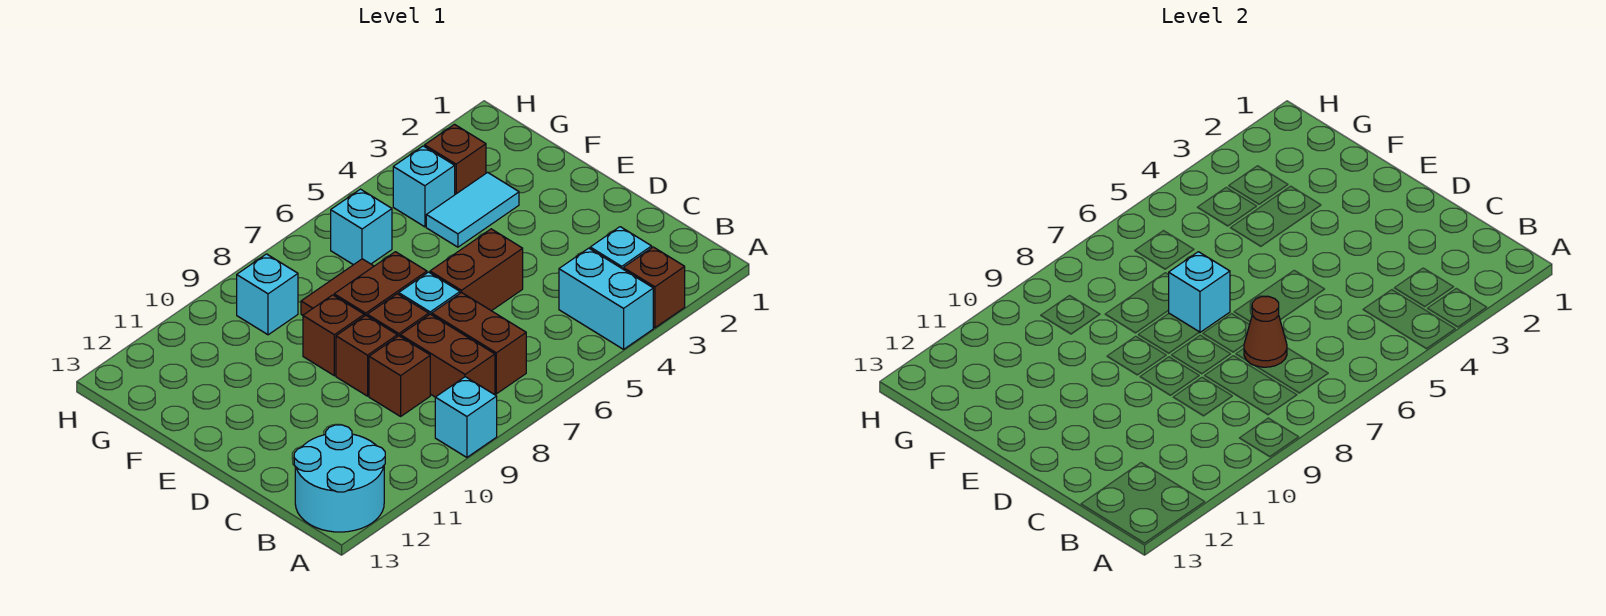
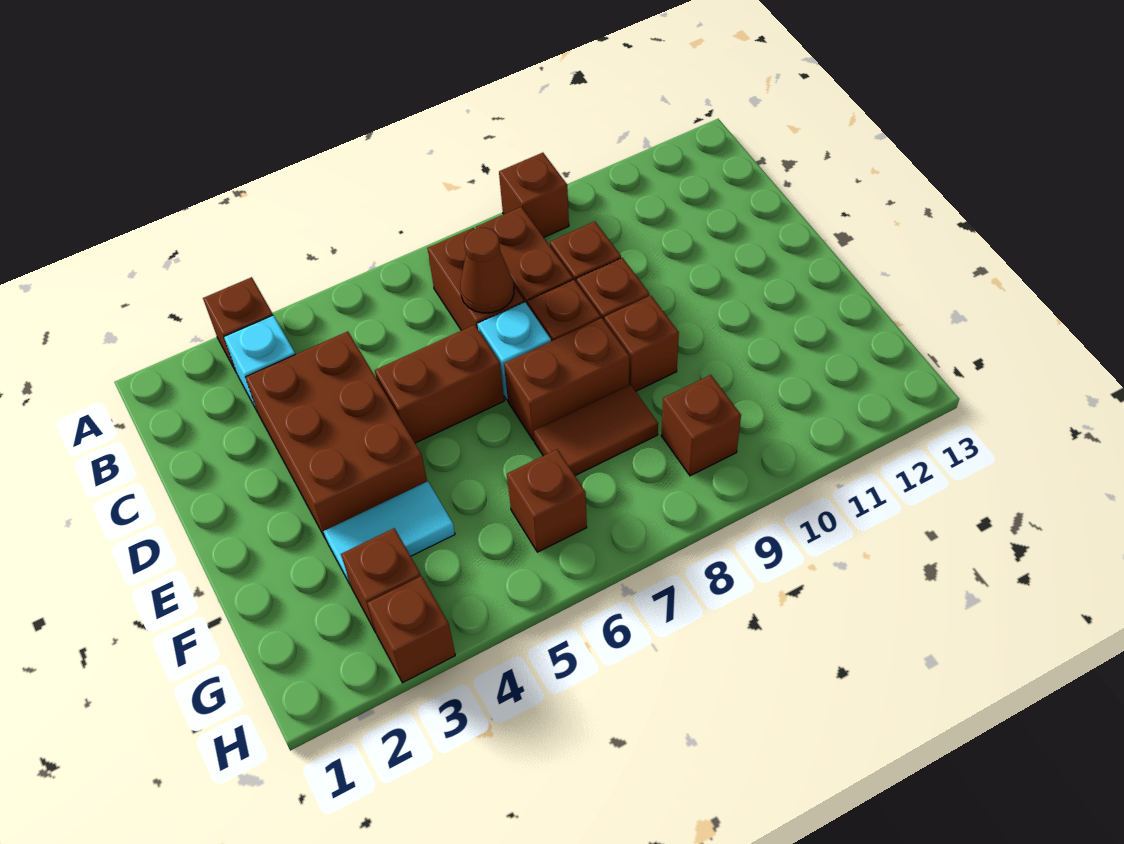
cyan brick A4:B4 level 1 -> none
cyan brick A9 level 1 -> brown brick A9 level 1
cyan round brick A12:B13 level 1 -> none
none -> brown brick C3:E4 level 1
cyan brick E7 level 2 -> none
cyan brick G4 level 1 -> none
cyan brick G6 level 1 -> brown brick G6 level 1
cyan brick G9 level 1 -> brown brick G9 level 1
none -> brown brick H3 level 1

